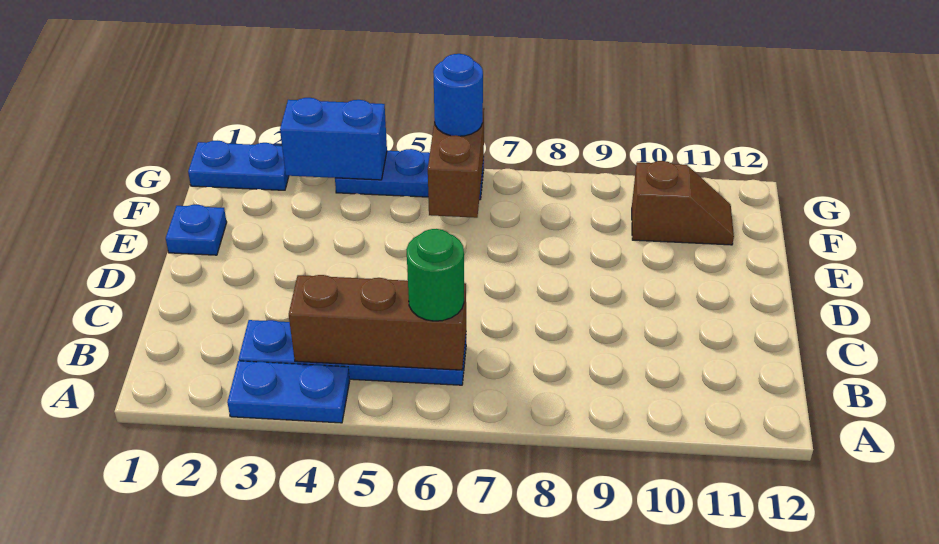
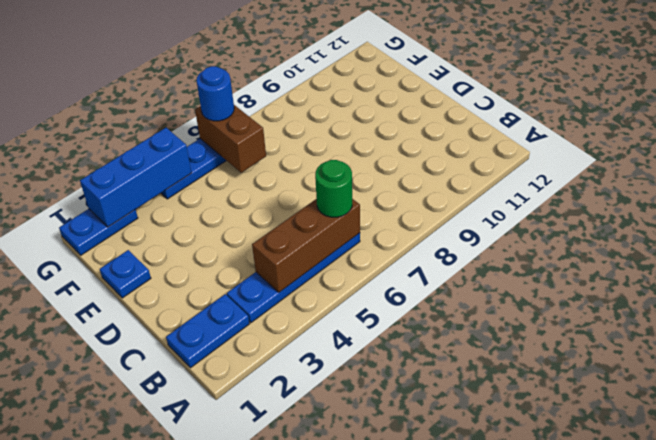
blue plate A3:A4 level 1 -> blue plate B1:B2 level 1
brown slope F10:F11 level 1 top 10 -> none
blue brick G3:G4 level 2 -> blue brick G2:G4 level 2

